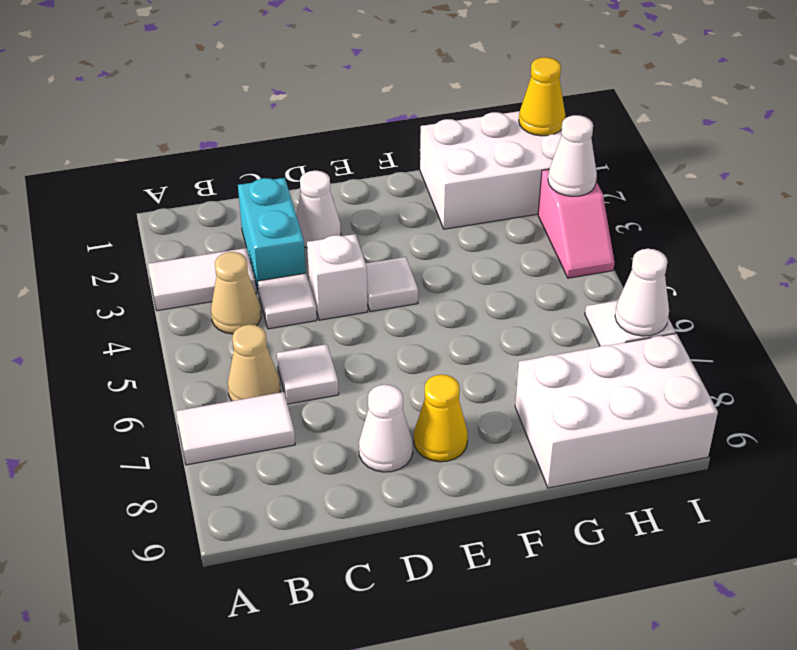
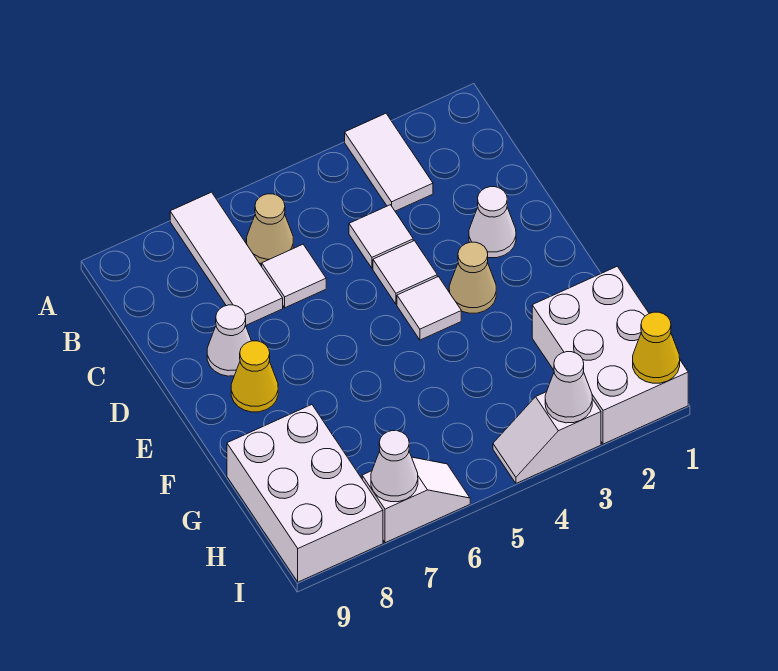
white tile A7:B7 level 1 -> white tile A7:C7 level 1
tan cone B4 level 1 -> tan cone E3 level 1
cyan brick C2:C3 level 1 -> none
white brick D4 level 1 -> white tile D4 level 1
pink slope I3:I4 level 1 top 3 -> white slope I3:I4 level 1 top 3

